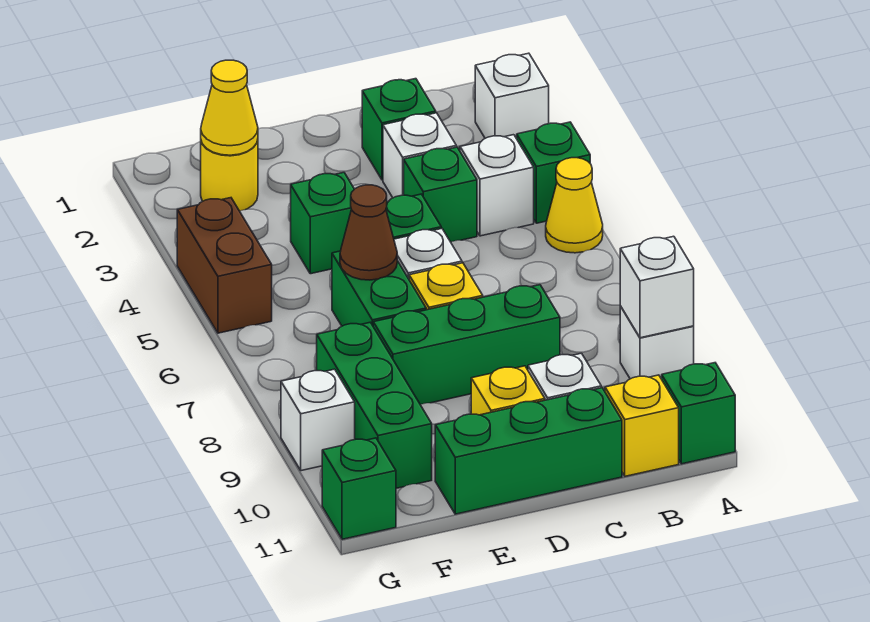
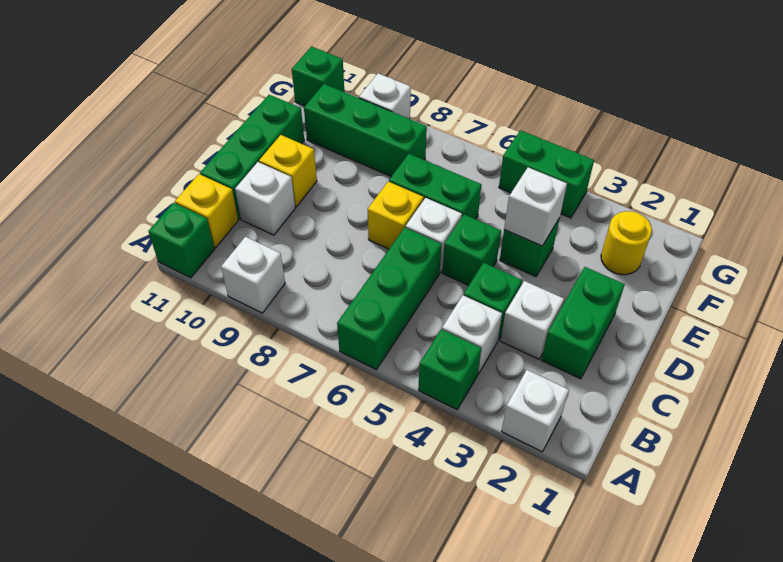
yellow cone A5 level 1 -> none
white brick A9 level 2 -> white brick E4 level 2
green brick C2 level 1 -> green brick C2:D2 level 1
green brick C8:E8 level 1 -> green brick A6:C6 level 1
brown cone E6 level 2 -> none
yellow cone F2 level 2 -> none
brown brick G4:G5 level 1 -> green brick G4:G5 level 1

